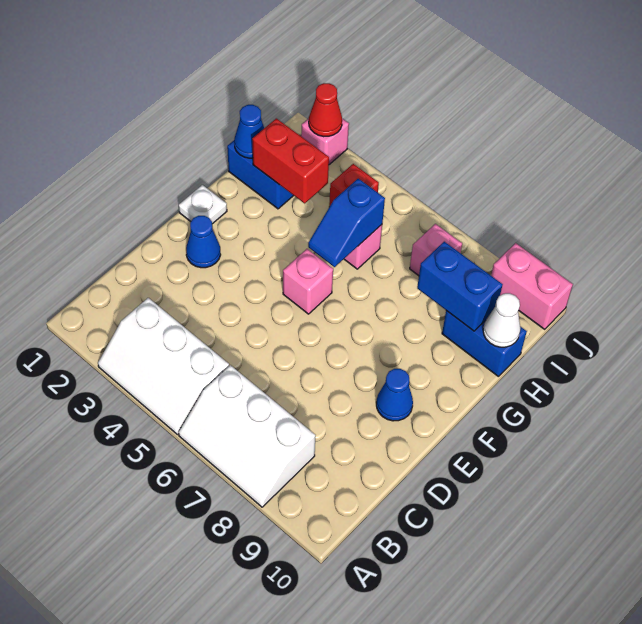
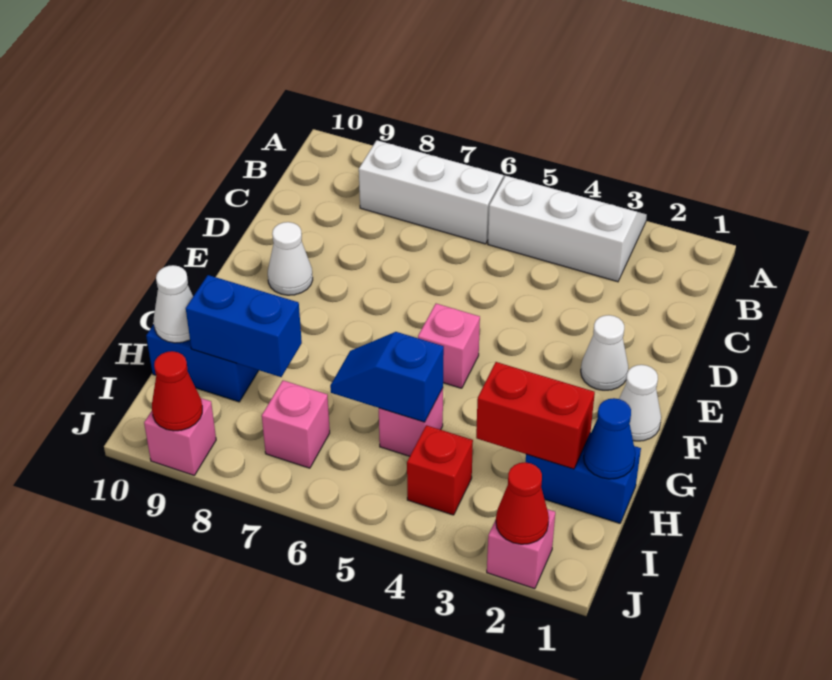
blue cone E2 level 1 -> white cone E2 level 1
blue cone E9 level 1 -> white cone E9 level 1
white plate F1 level 1 -> white cone F1 level 1
blue slope G5:H5 level 2 top H -> blue slope H5:H6 level 2 top 5
pink brick J9:J10 level 1 -> pink brick J9 level 1
none -> red cone J9 level 2

